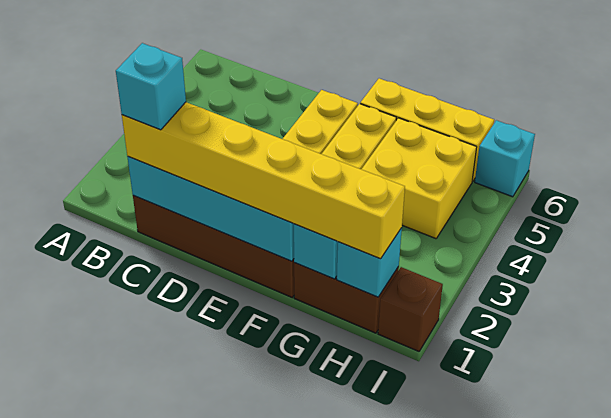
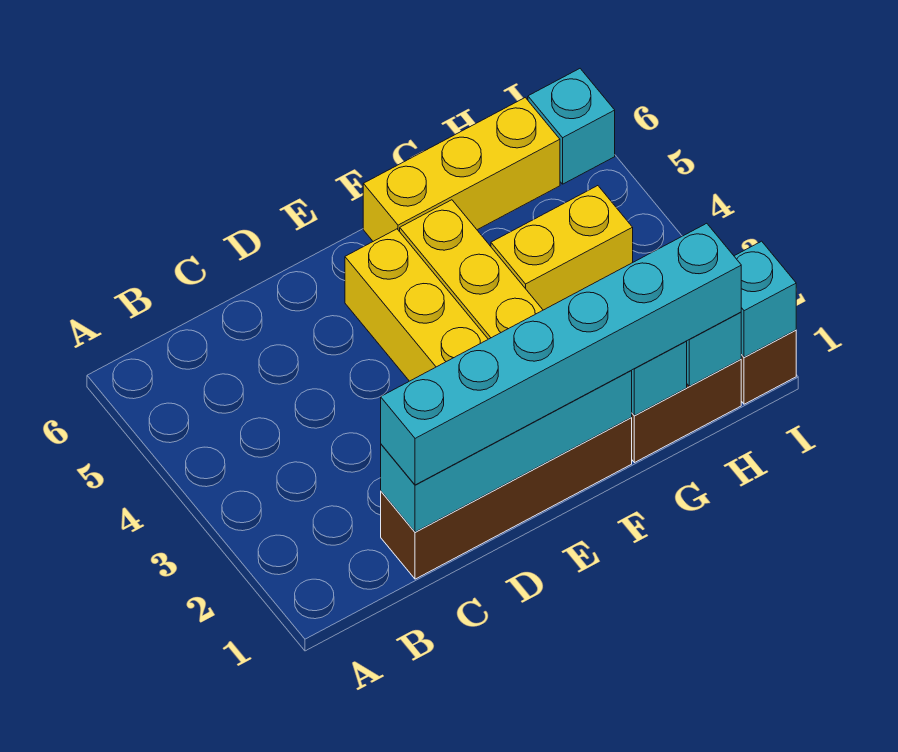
yellow brick C1:H1 level 3 -> cyan brick C1:H1 level 3
cyan brick C1 level 4 -> cyan brick I1 level 2
yellow brick G4:H5 level 1 -> yellow brick G4:H4 level 1

